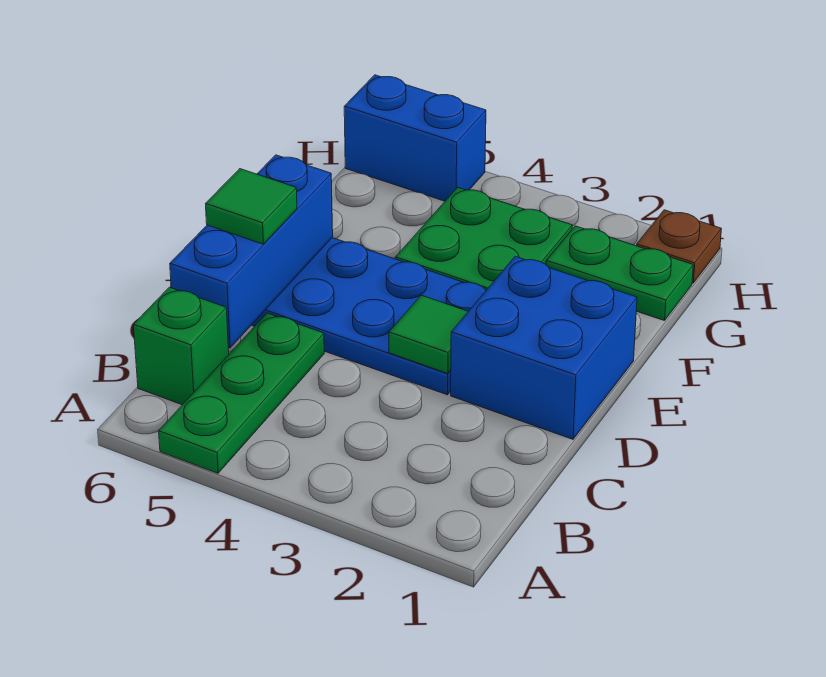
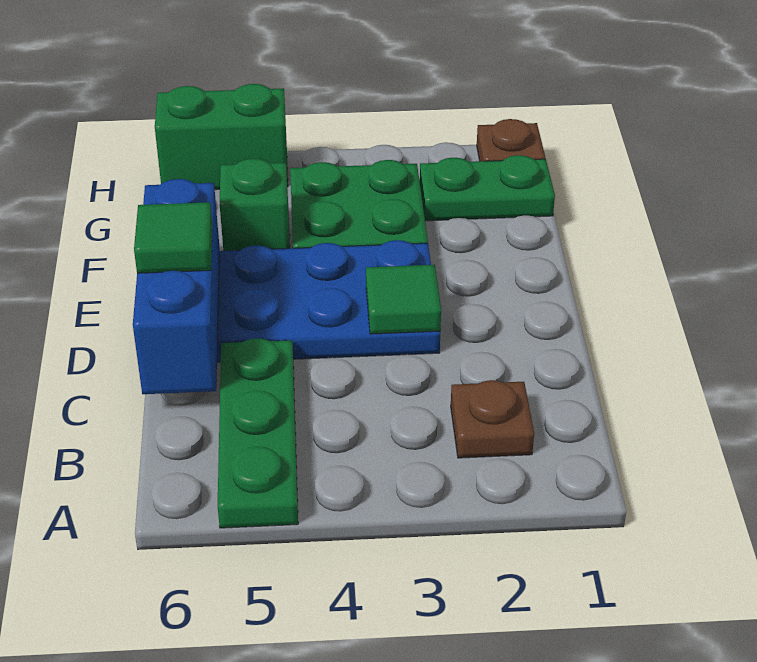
none -> brown plate B2 level 1
green brick B6 level 1 -> green brick F5 level 1
blue brick D1:E2 level 1 -> none
blue brick H5:H6 level 1 -> green brick H5:H6 level 1

